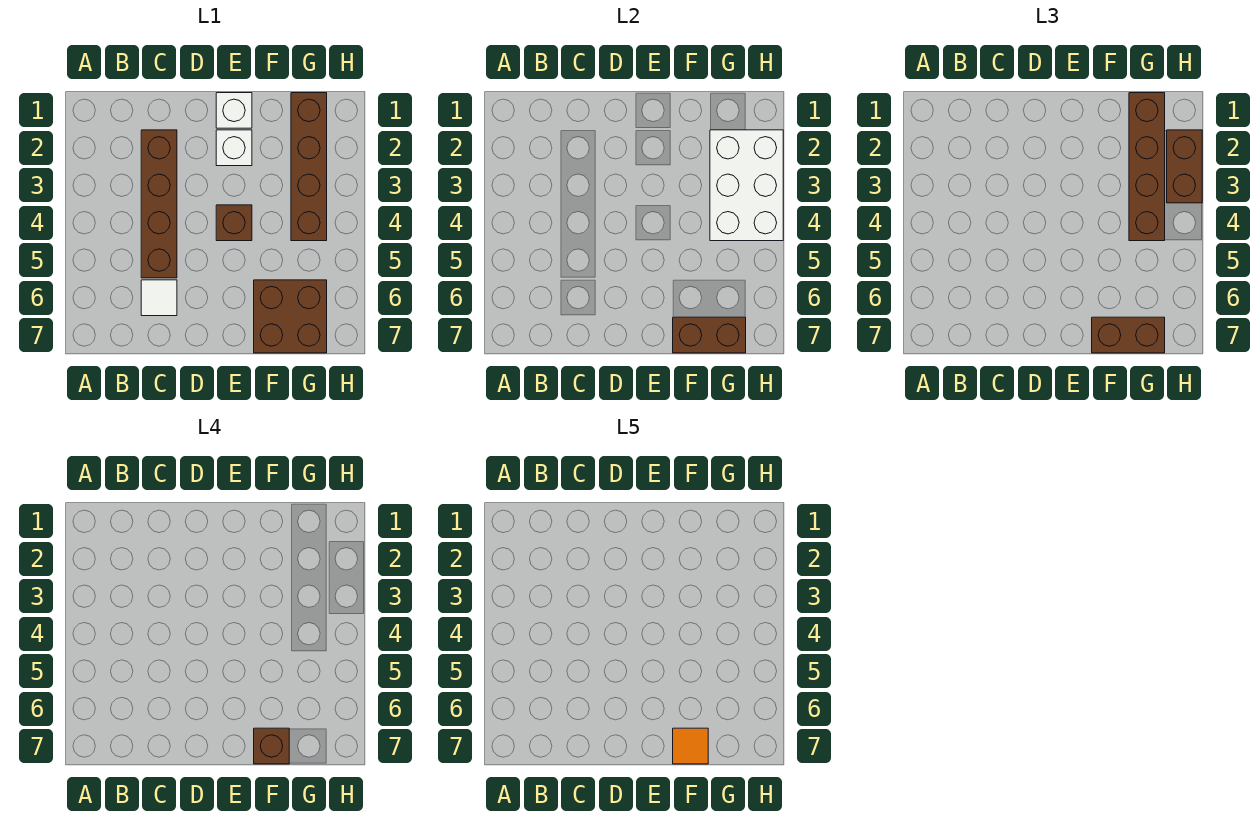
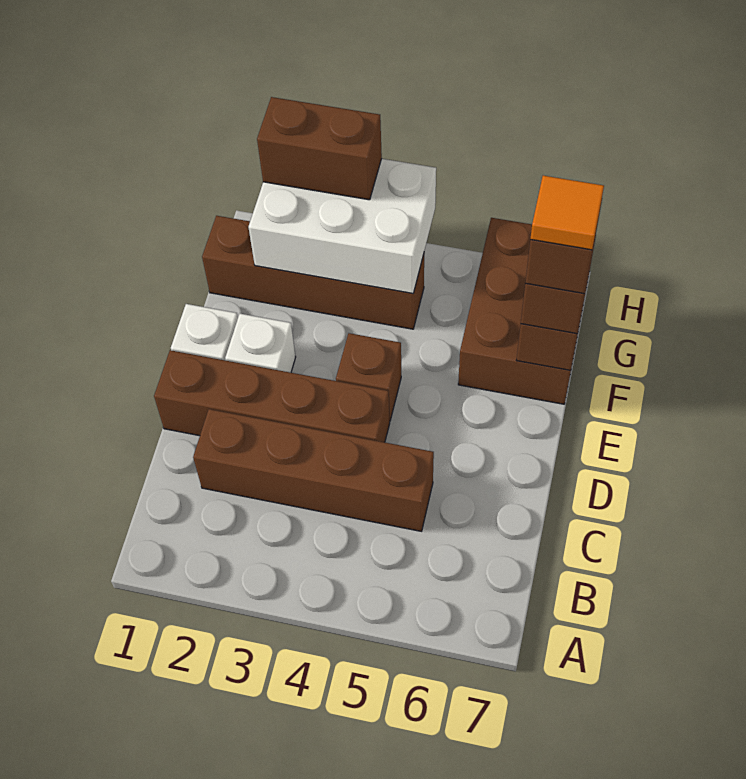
white tile C6 level 1 -> none
brown brick F6:G7 level 1 -> brown brick F6:H7 level 1
brown brick G1:G4 level 3 -> brown brick D1:D4 level 1

